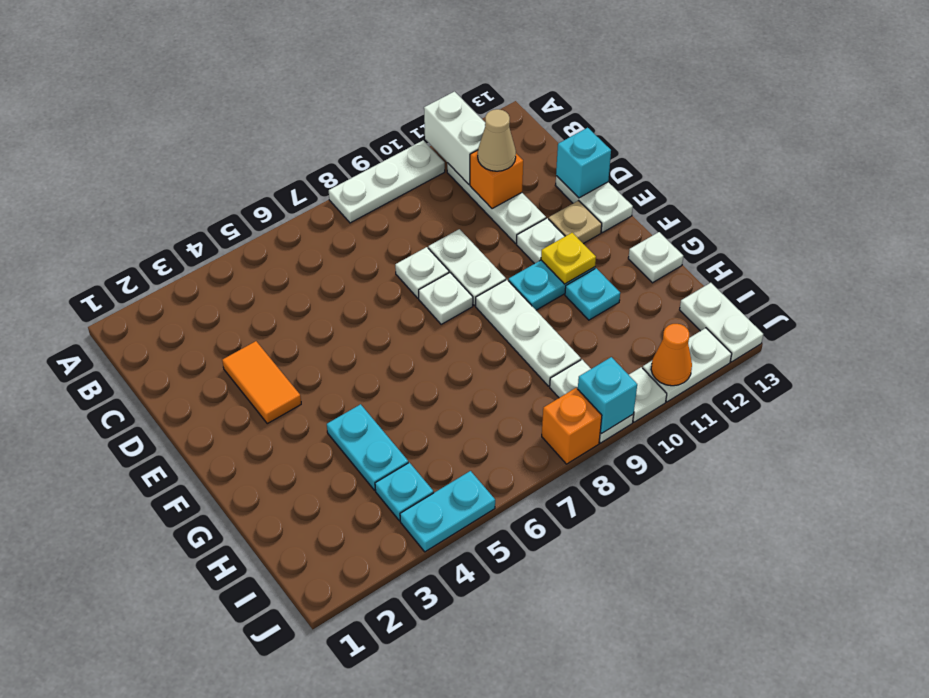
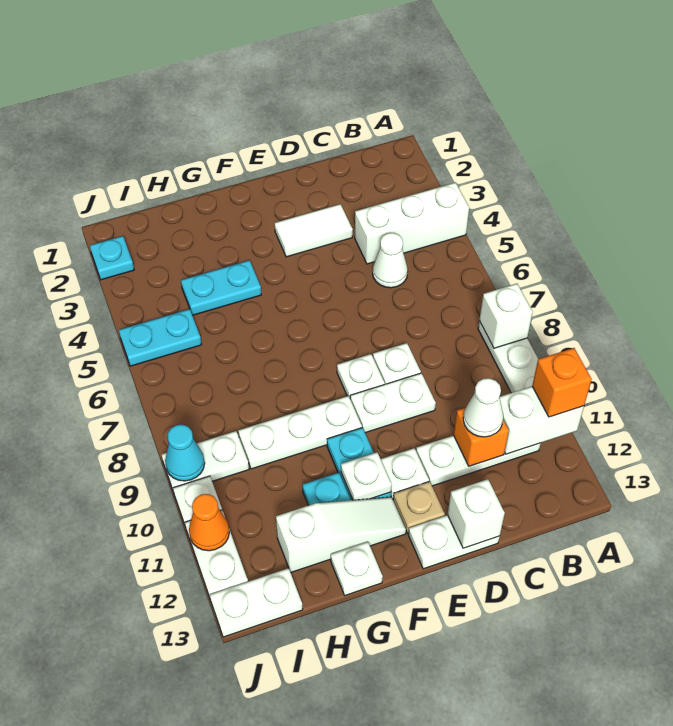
none -> white brick A4:C4 level 1
none -> white brick A8 level 2
none -> white cone C5 level 1
tan cone C11 level 3 -> white cone C11 level 3
orange tile D3:E3 level 1 -> white tile D3:E3 level 1
cyan brick D13 level 2 -> white brick D13 level 2
yellow plate F11 level 2 -> white plate F11 level 2
none -> white slope F12:H12 level 1 top H
cyan plate I4 level 1 -> cyan plate J2 level 1
cyan plate J4:J5 level 1 -> cyan plate I5:J5 level 1
orange brick J8 level 1 -> orange brick A11 level 3
cyan brick J9 level 2 -> cyan cone J9 level 2

